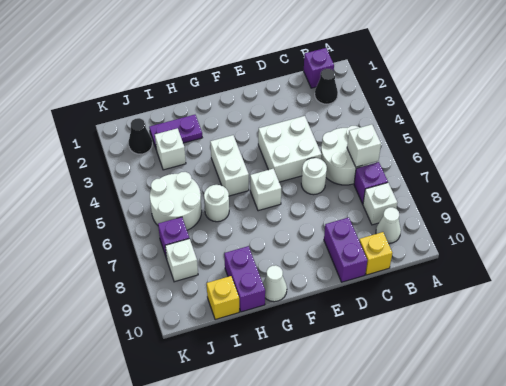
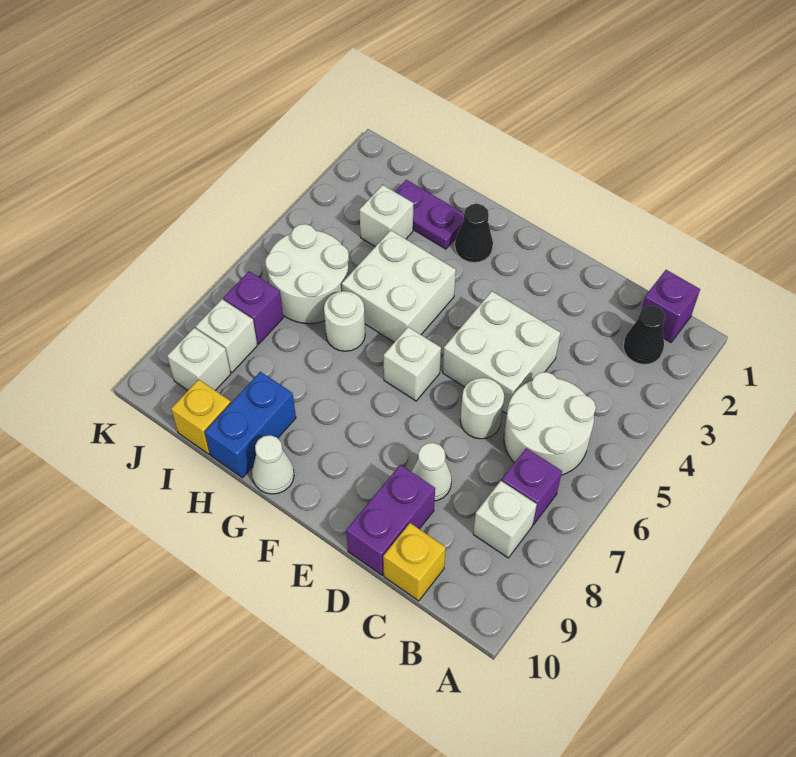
white brick B6 level 2 -> white brick J9 level 1
white cone B9 level 1 -> white cone D8 level 1
white brick G4:G5 level 1 -> white brick G4:H5 level 1
purple brick H9:H10 level 1 -> blue brick H9:H10 level 1
black cone J2 level 1 -> black cone G2 level 1

